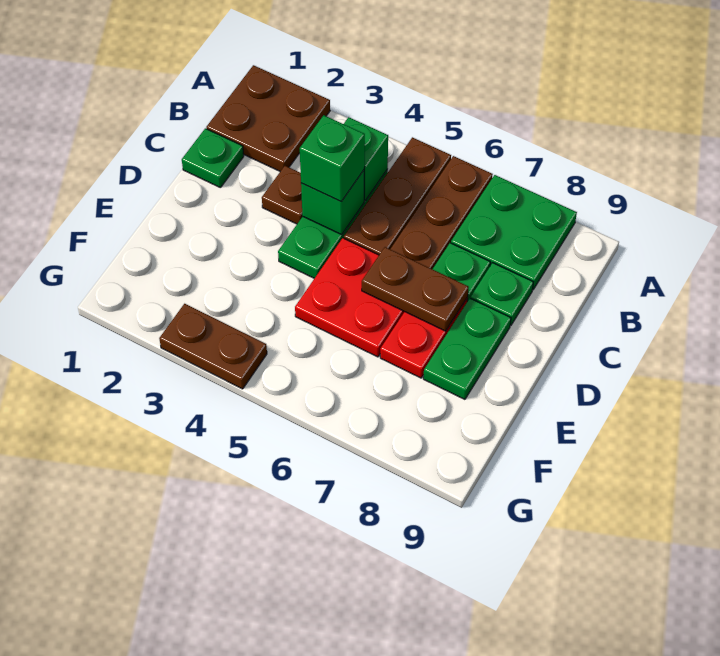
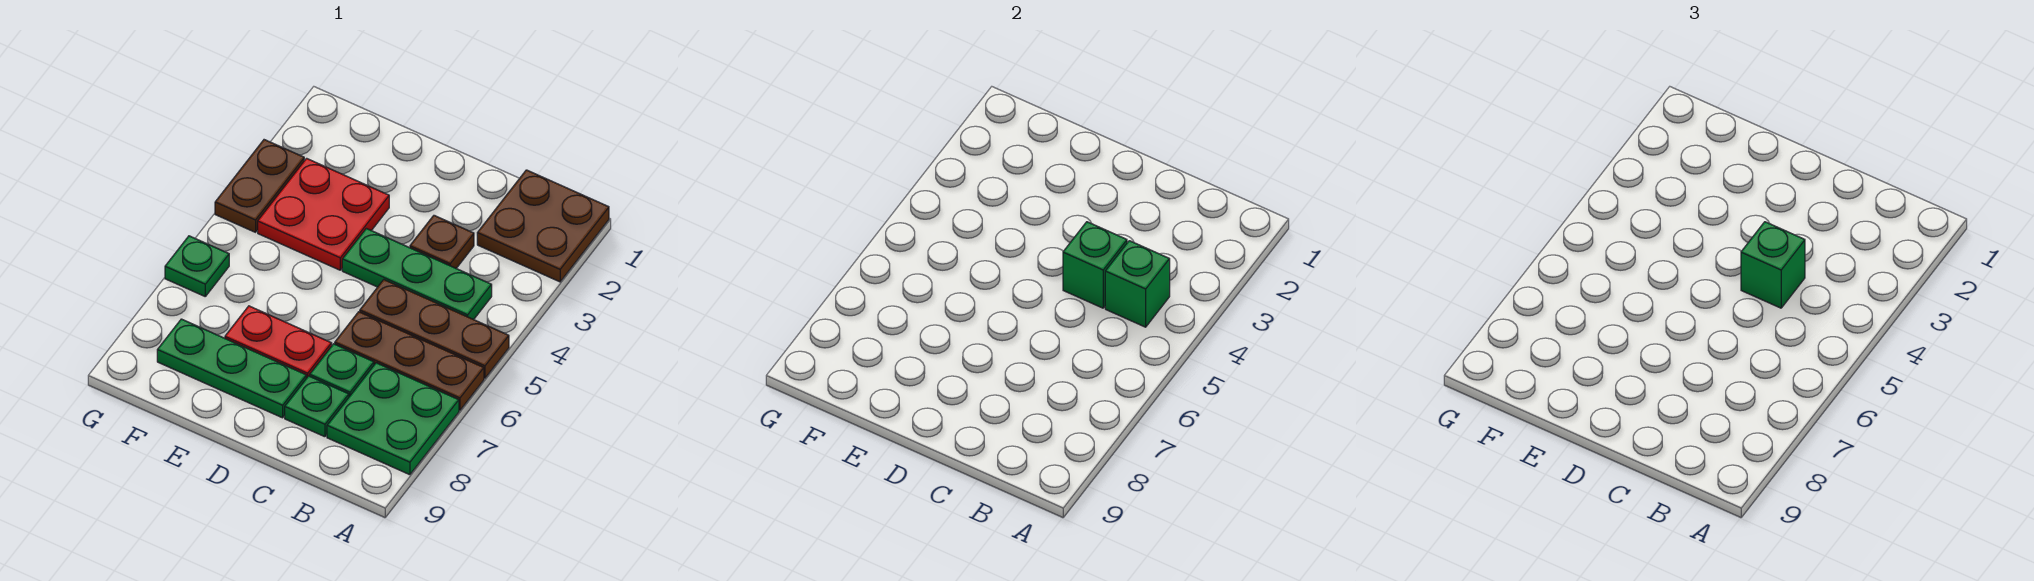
green plate C1 level 1 -> green plate G6 level 1
red plate D5:E6 level 1 -> red plate E3:F4 level 1
brown plate D6:D7 level 2 -> none
green plate D8:E8 level 1 -> green plate D8:F8 level 1

